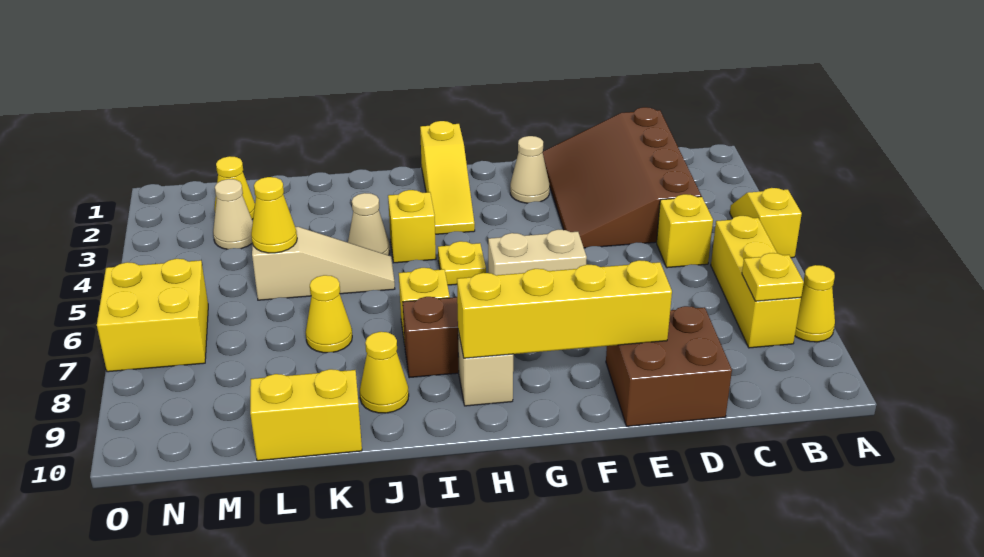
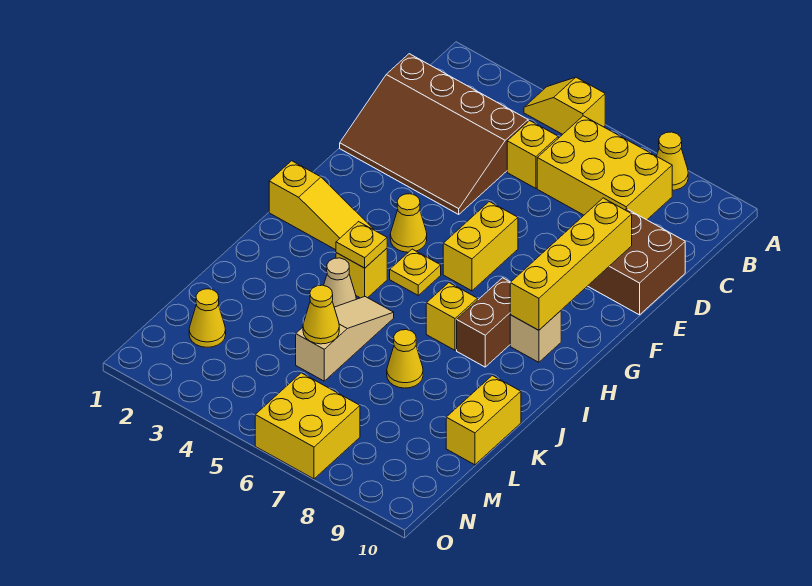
yellow brick B6:B8 level 1 -> yellow brick B6:C8 level 1
yellow plate B8 level 2 -> yellow plate I4 level 2
tan cone F2 level 1 -> none
tan brick F6:G6 level 1 -> yellow brick F6:G6 level 1
yellow cone J9 level 1 -> yellow cone G4 level 1
tan cone M3 level 1 -> none

